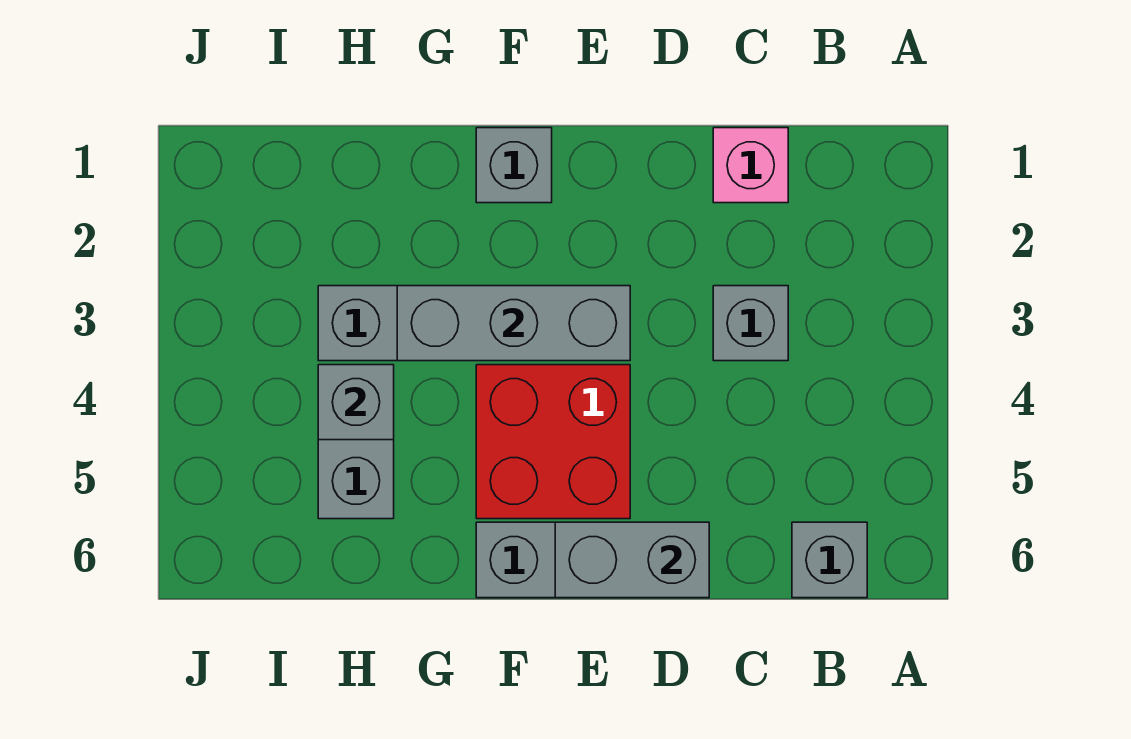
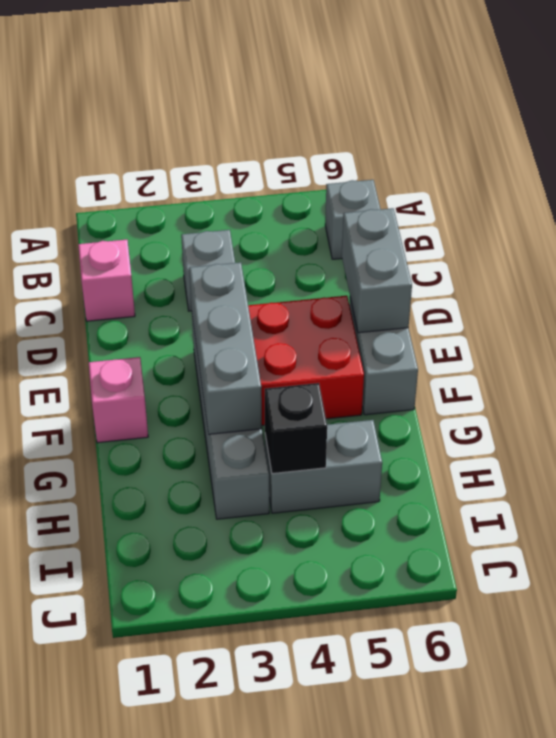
grey brick F1 level 1 -> pink brick F1 level 1
grey brick H4 level 2 -> black brick H4 level 2

